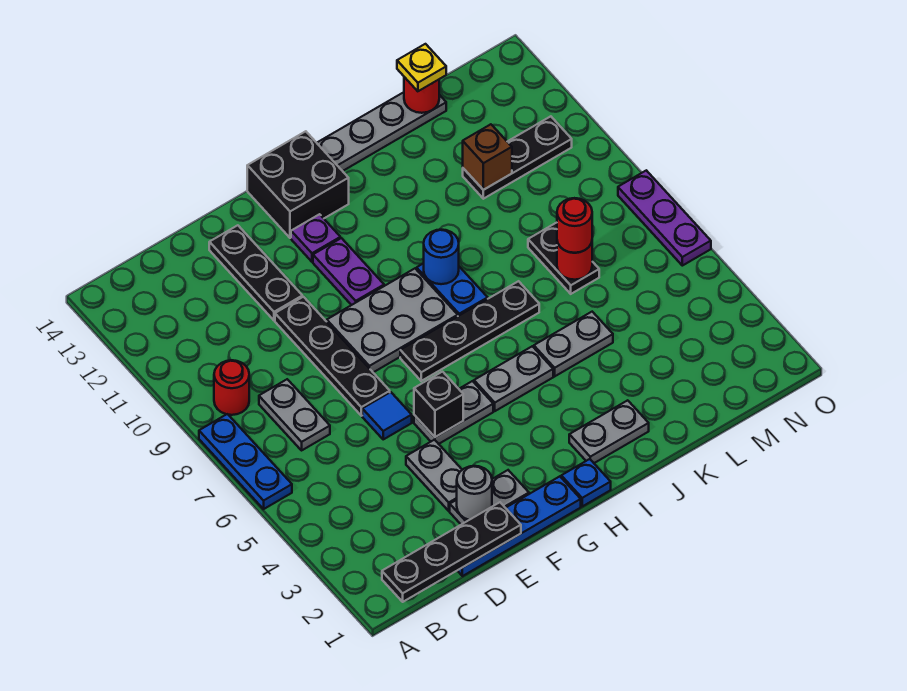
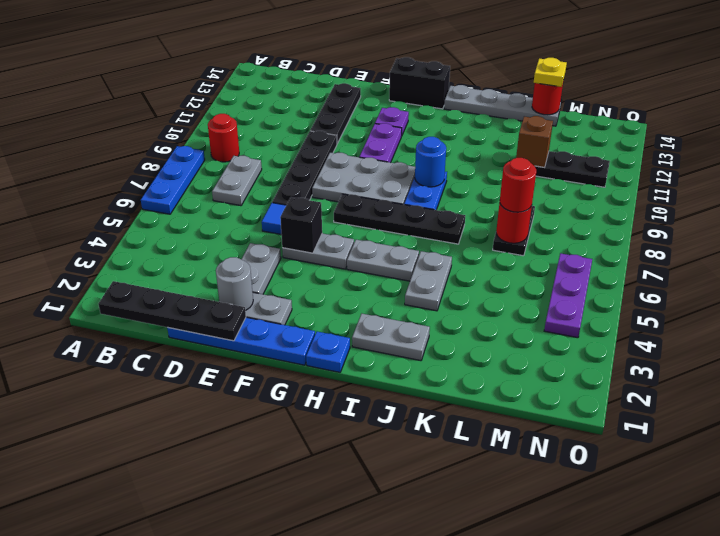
black brick G13:H14 level 1 -> black brick G14:H14 level 1
grey plate J5:K5 level 1 -> grey plate J4:J5 level 1
purple plate O6:O8 level 1 -> purple plate N4:N6 level 1

